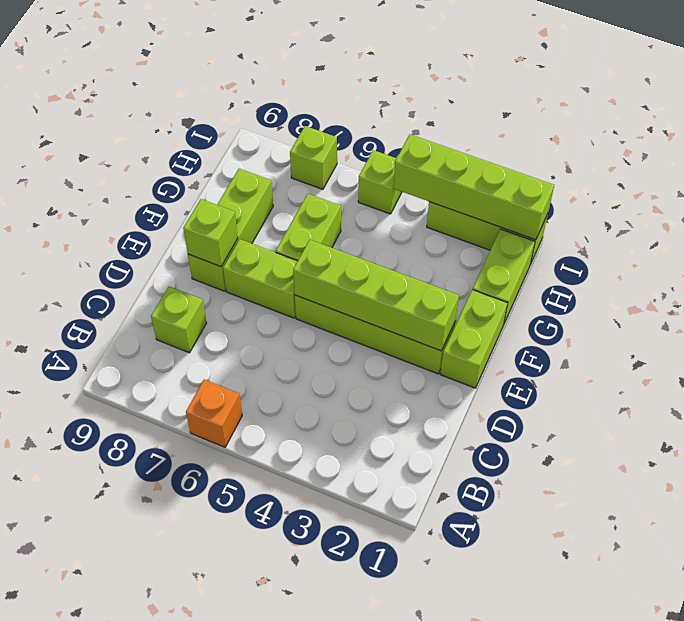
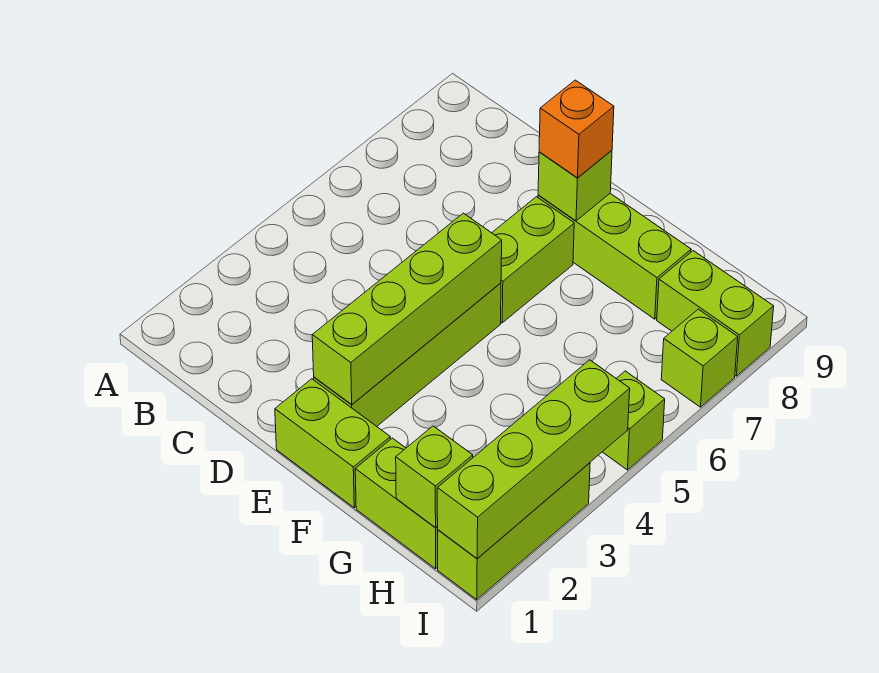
orange brick A6 level 1 -> orange brick E8 level 3
lime brick C8 level 1 -> lime brick H1 level 2
lime brick F6:G6 level 1 -> lime brick H8:I8 level 1

